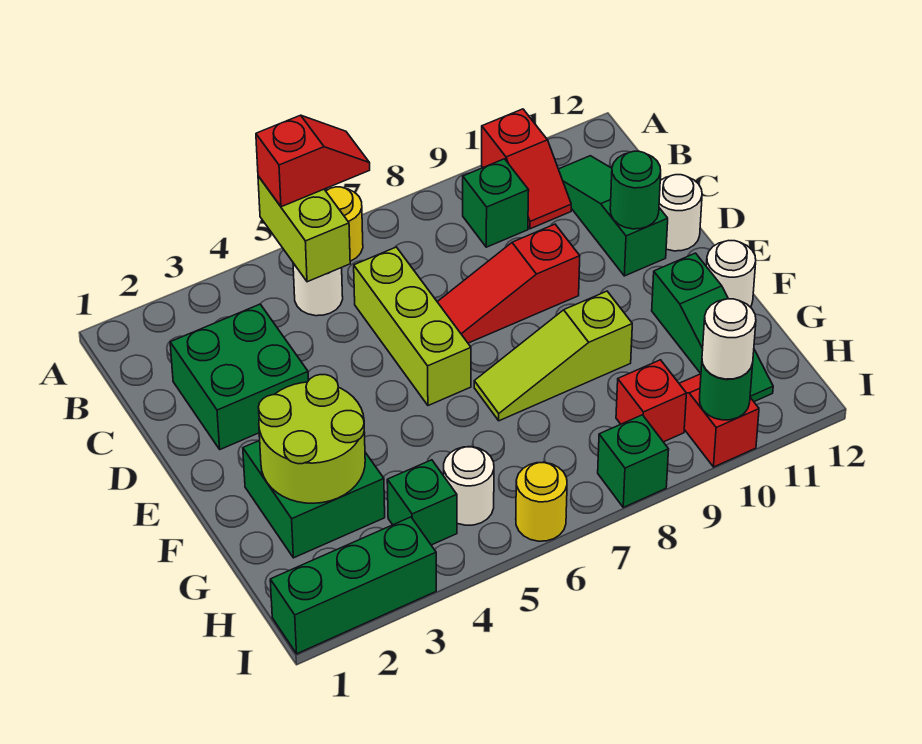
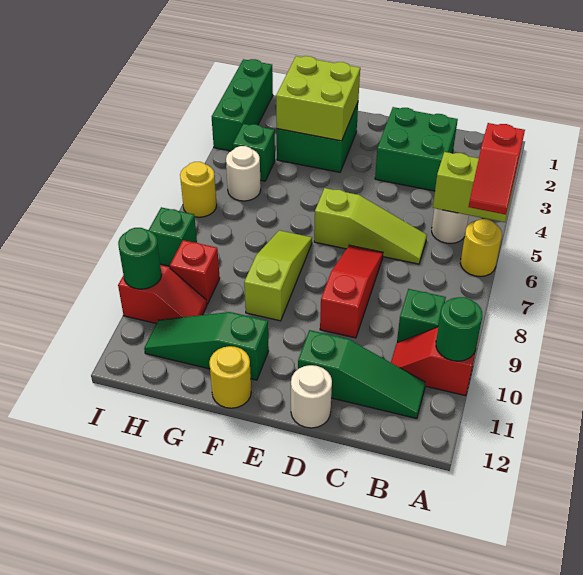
lime brick C6:E6 level 1 -> lime slope C6:E6 level 1 top E
green round brick D11 level 2 -> green round brick A10 level 2
lime round brick F2:G3 level 2 -> lime brick F2:G3 level 2
white round brick F12 level 1 -> yellow round brick F12 level 1
white round brick I10 level 3 -> none

